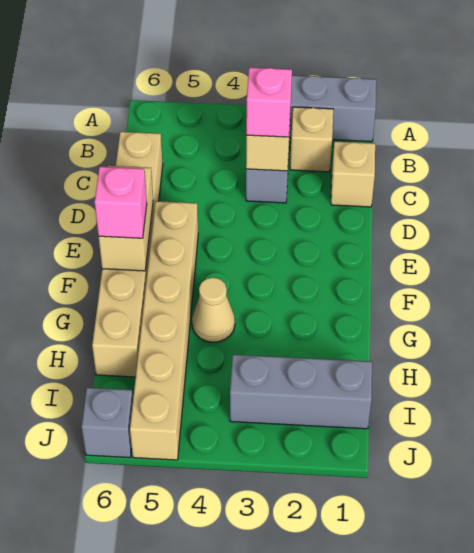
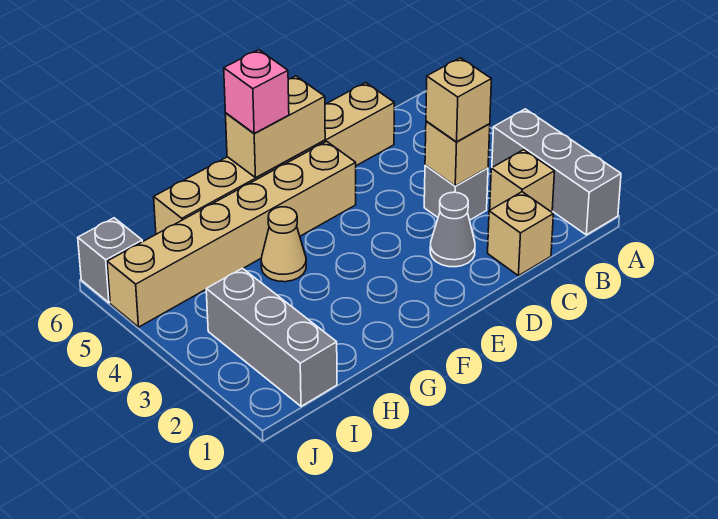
pink brick C3 level 3 -> tan brick C3 level 3
none -> grey cone D2 level 1

